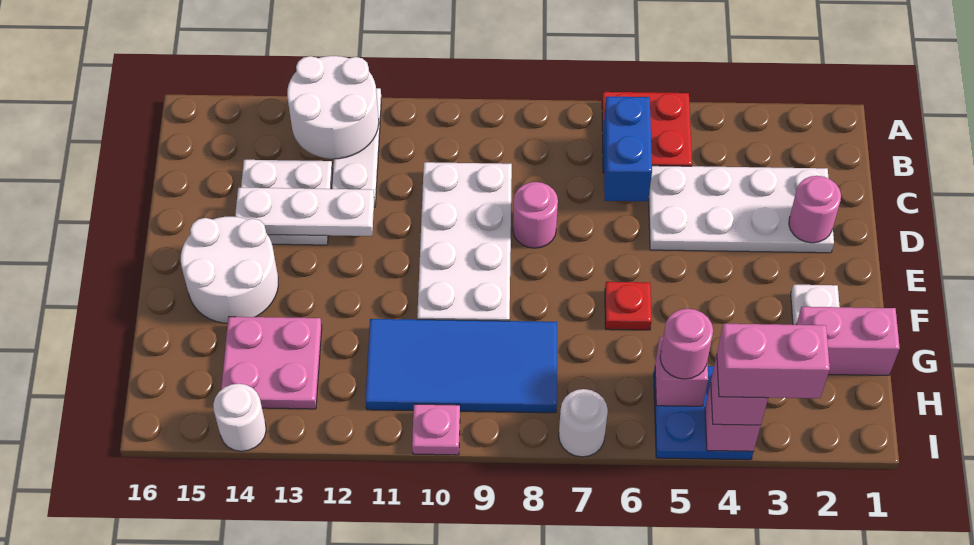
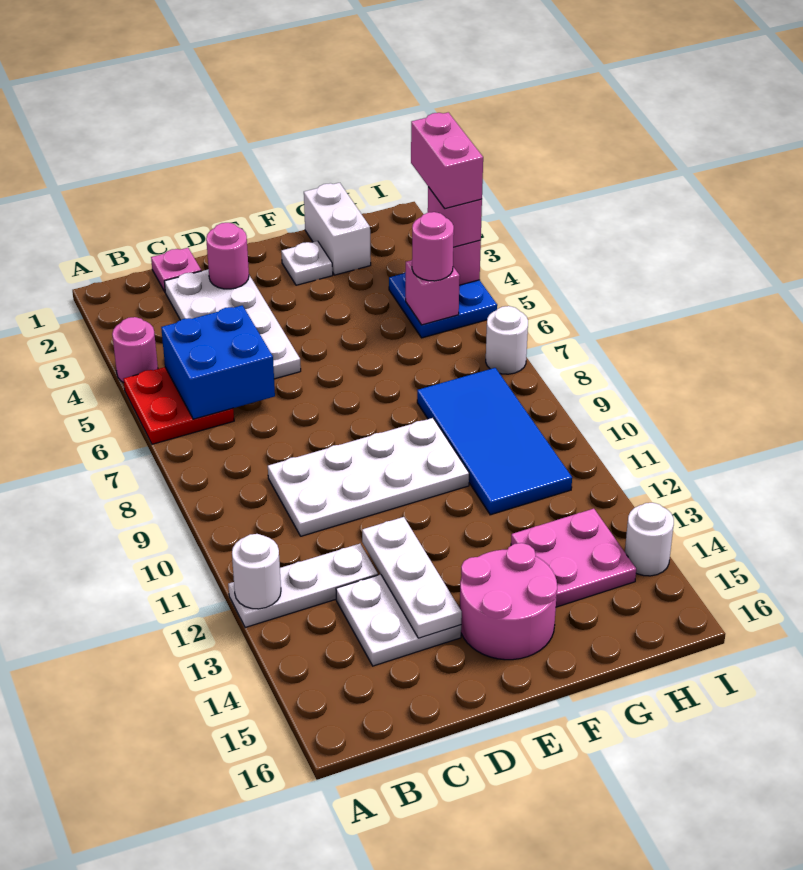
white round brick A12:B13 level 2 -> white round brick A12 level 2
blue brick B6:C6 level 2 -> blue brick B5:C6 level 2
pink round brick D8 level 1 -> pink round brick A4 level 1
white round brick E14:F15 level 1 -> pink round brick E14:F15 level 1
red plate F6 level 1 -> none
pink brick G1:G2 level 1 -> white brick G1:G2 level 1
pink plate I10 level 1 -> pink plate C1 level 1

